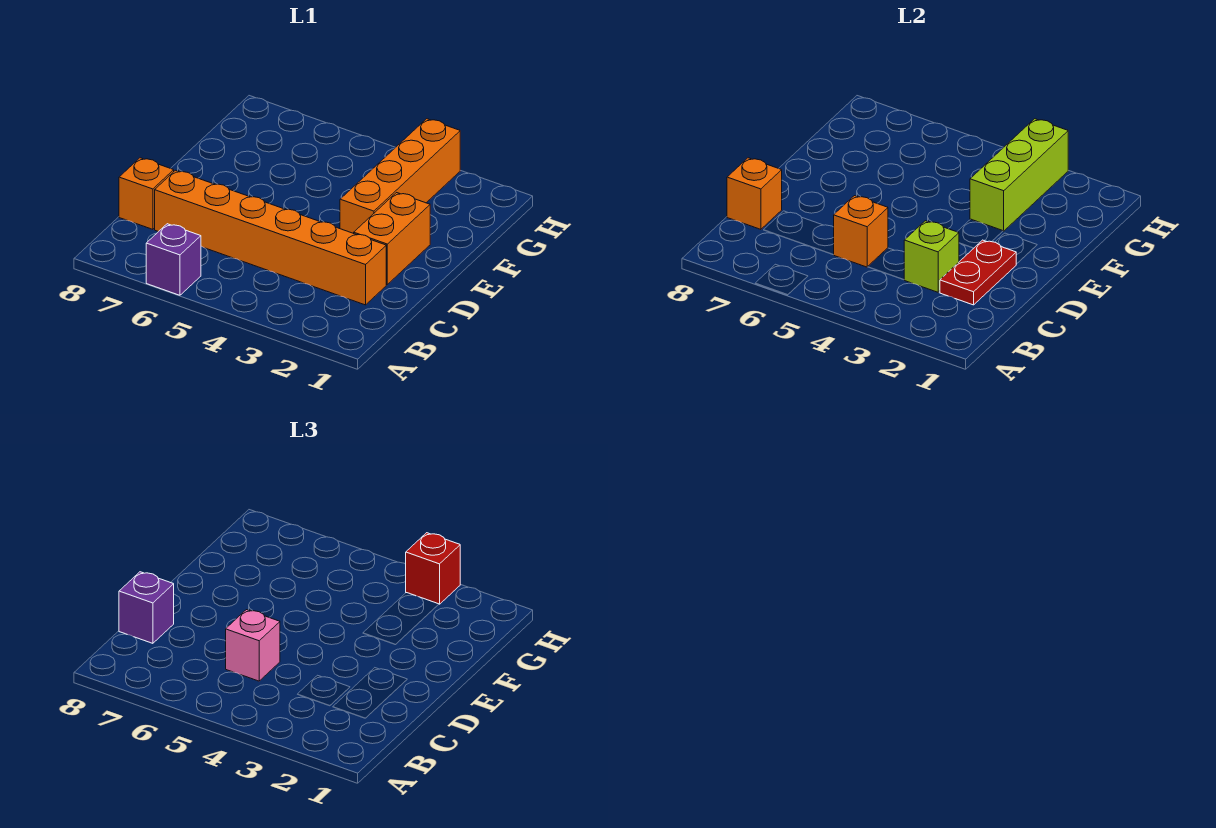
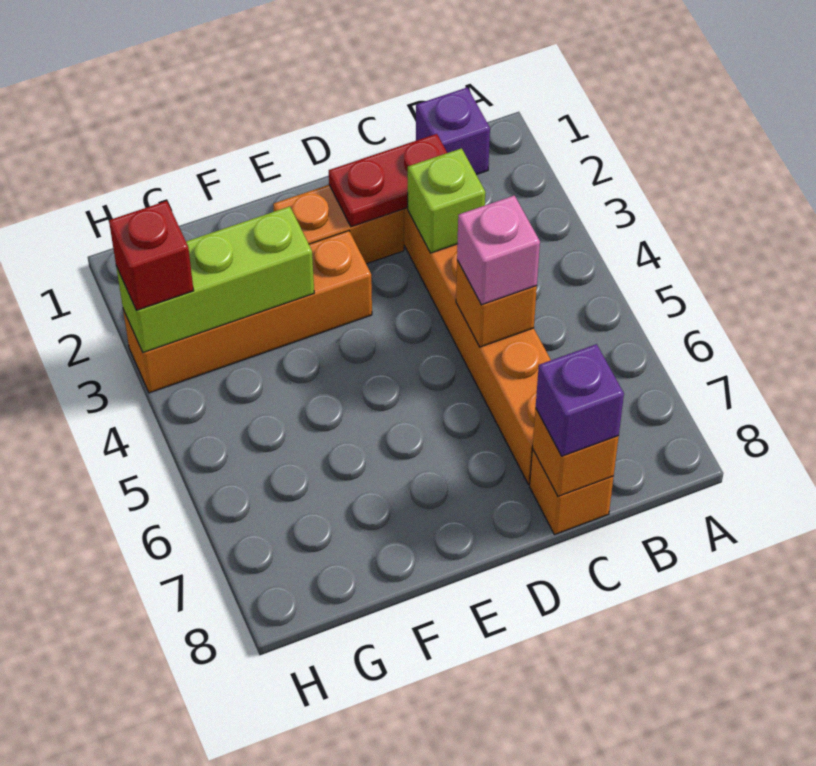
purple brick A6 level 1 -> purple brick B1 level 1

